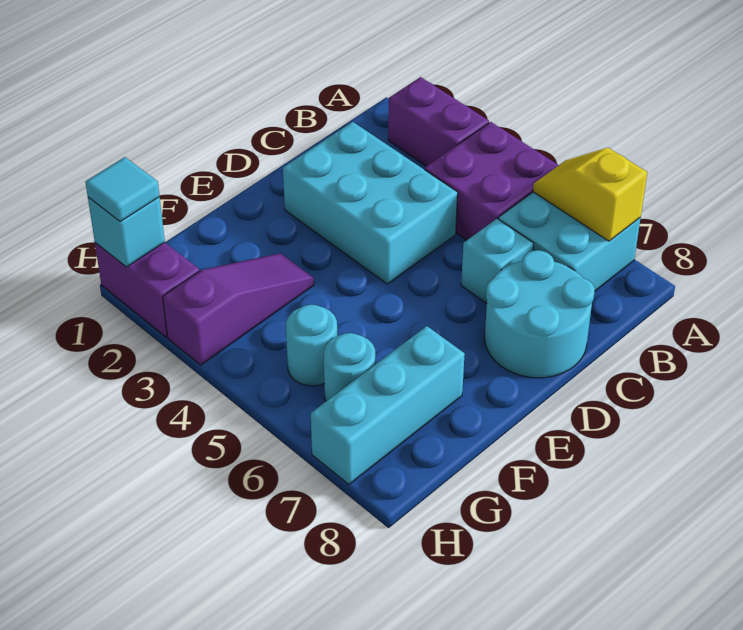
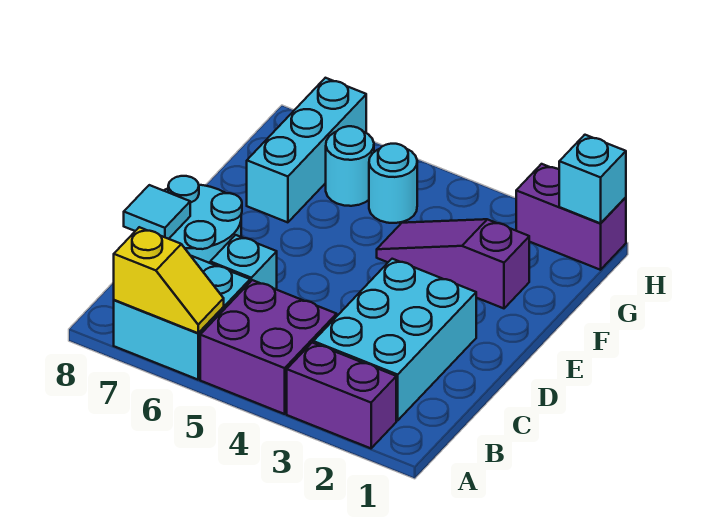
cyan brick C2:D4 level 1 -> cyan brick B2:D3 level 1
purple slope F3:H3 level 1 top H -> purple slope F2:F4 level 1 top 2
cyan tile H1 level 3 -> cyan tile C8 level 2

